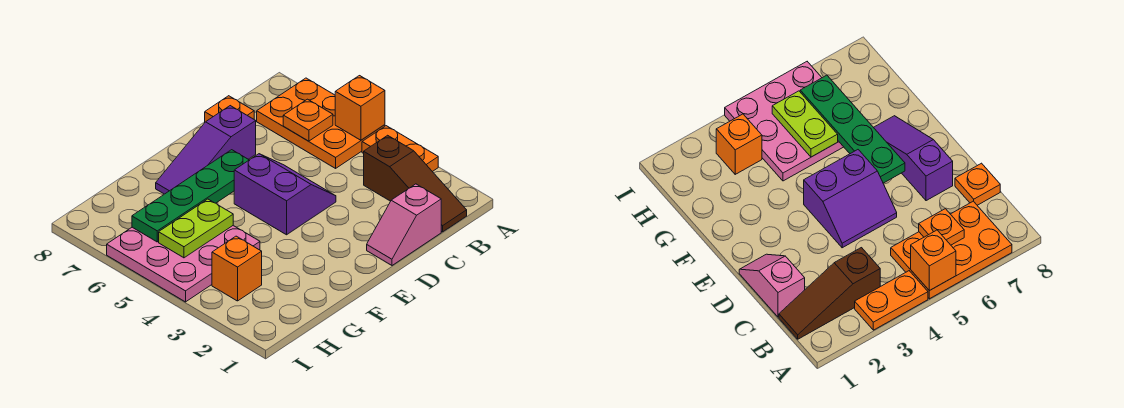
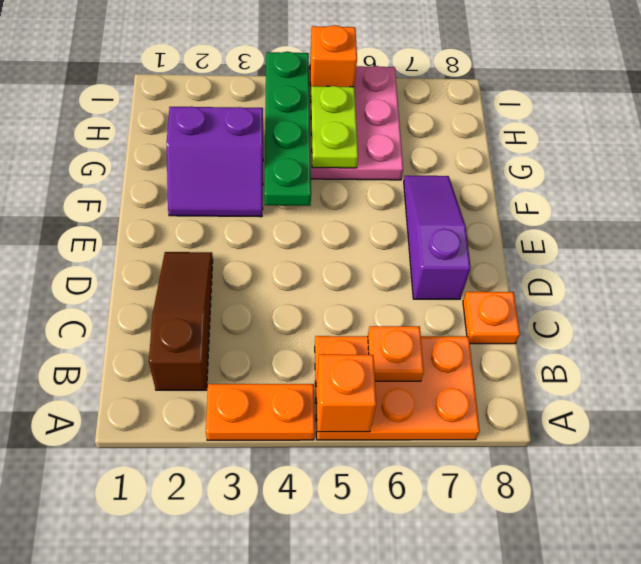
brown slope B1:B3 level 1 top 3 -> brown slope B2:D2 level 1 top B
pink slope C1:D1 level 1 top C -> none
purple slope D4:E5 level 1 top E -> purple slope F2:G3 level 1 top G
green plate E6:H6 level 2 -> green plate F4:I4 level 2
orange brick H3 level 1 -> orange brick I5 level 2

